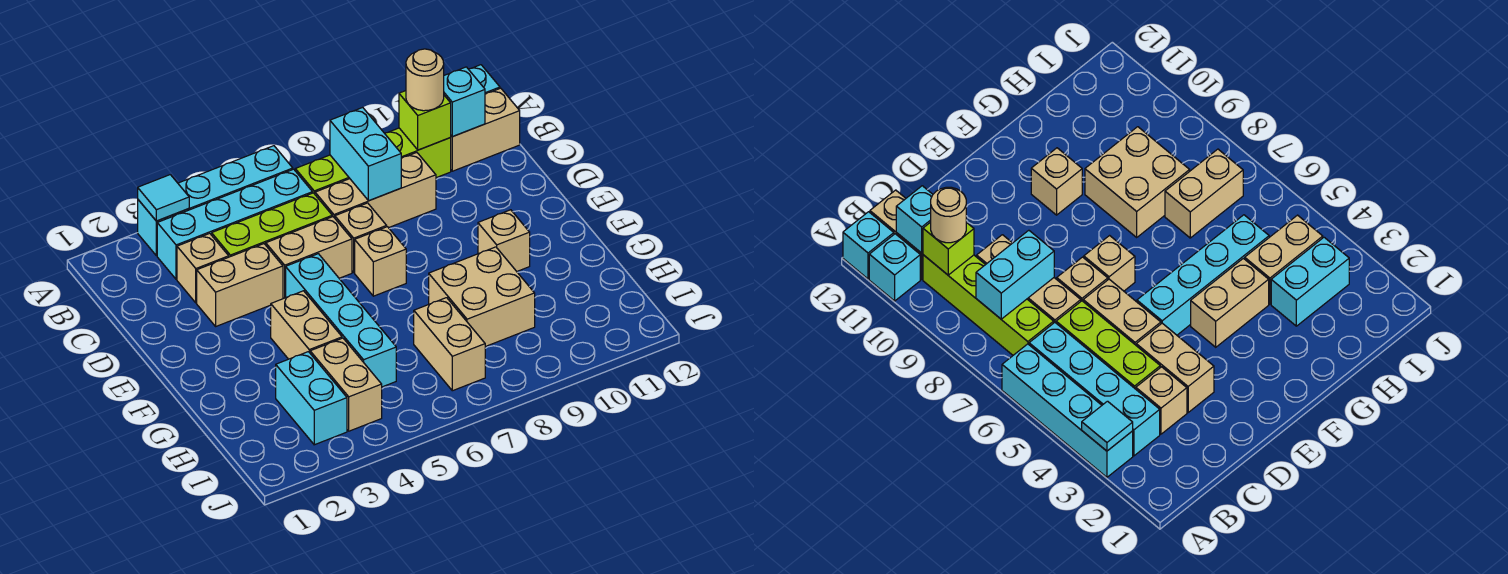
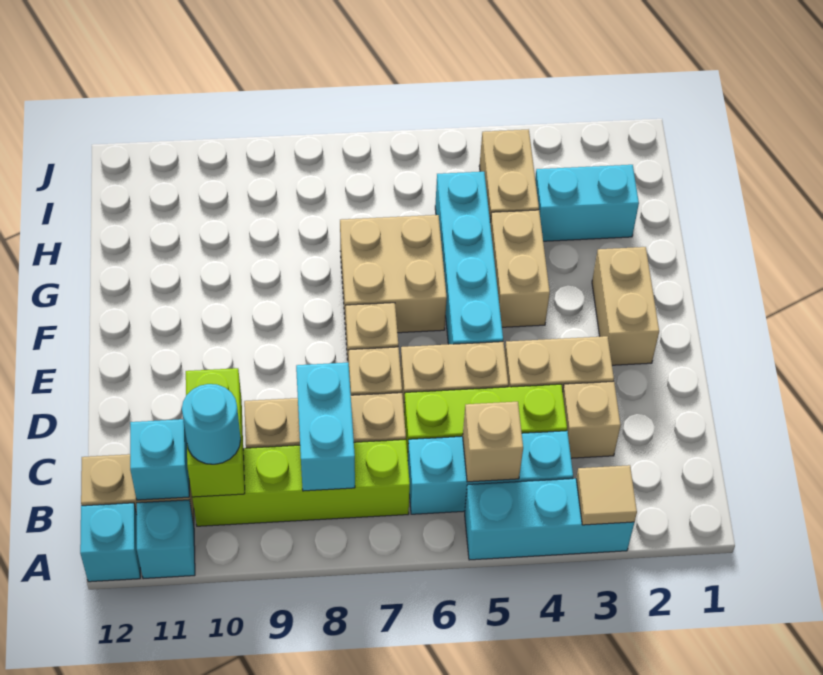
cyan brick A3:A6 level 1 -> cyan brick A3:A5 level 1
cyan tile A3 level 2 -> tan tile A3 level 2
cyan brick B3:B6 level 1 -> cyan brick B4:B6 level 1
lime brick B10 level 2 -> lime brick B10:C10 level 2
tan round brick B10 level 3 -> cyan round brick B10 level 3
tan brick F10 level 1 -> tan brick B5 level 2
tan brick G8:H9 level 1 -> tan brick F6:G7 level 1
cyan brick H3:I3 level 1 -> cyan brick H2:H3 level 1
tan brick H7:I7 level 1 -> tan brick E2:F2 level 1

